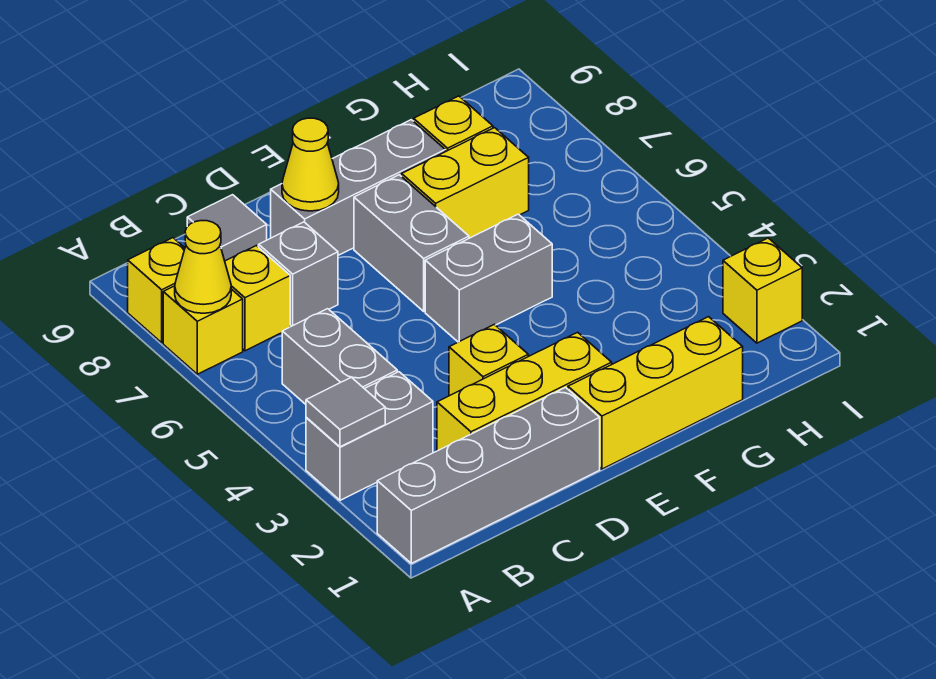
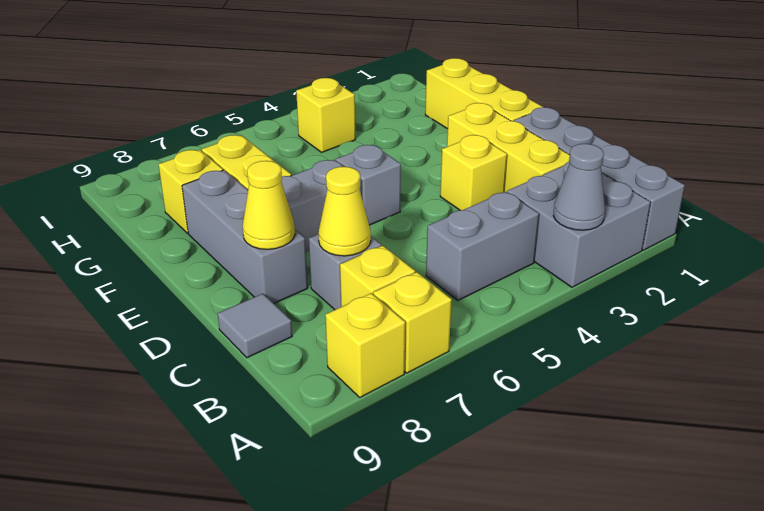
grey brick A3:B3 level 1 -> grey brick A2:B3 level 1
grey tile A3 level 2 -> grey cone A3 level 2
yellow cone A7 level 2 -> yellow cone C7 level 2
grey brick E5:F5 level 1 -> grey brick E5 level 1
yellow brick I2 level 1 -> yellow brick H4 level 1

